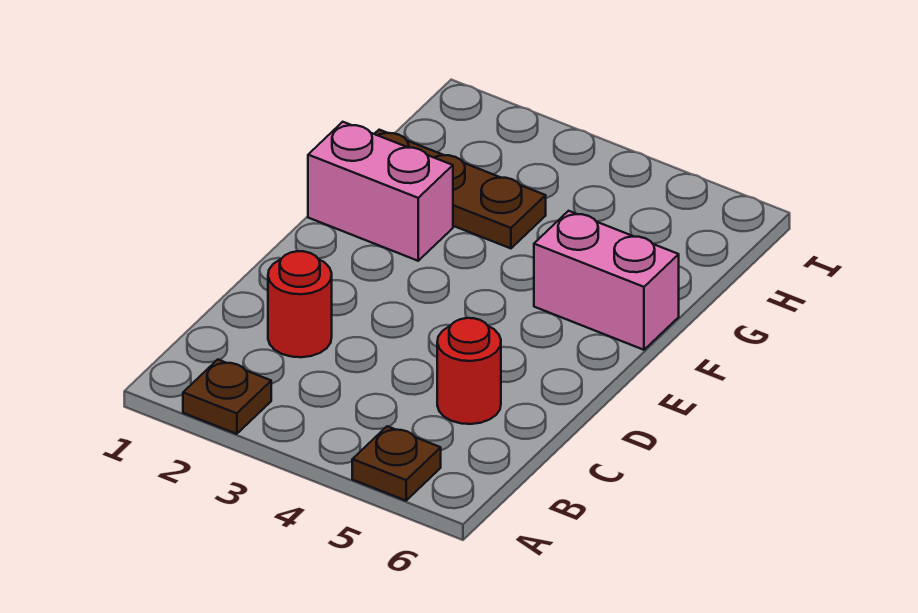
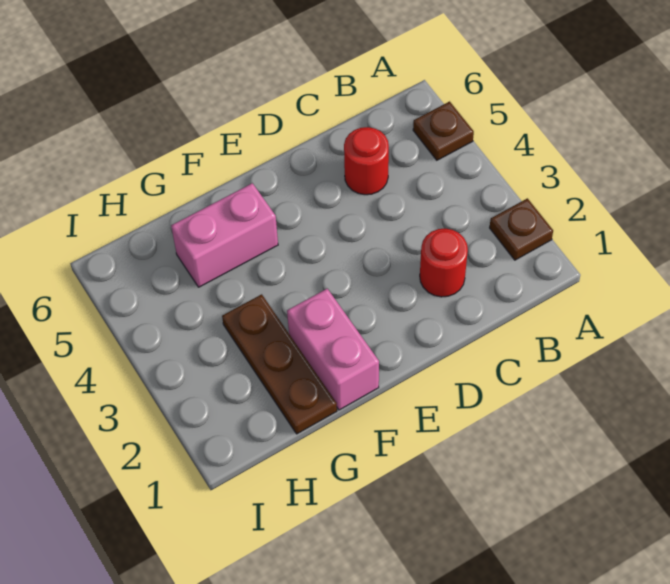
pink brick F5:F6 level 1 -> pink brick F5:G5 level 1

